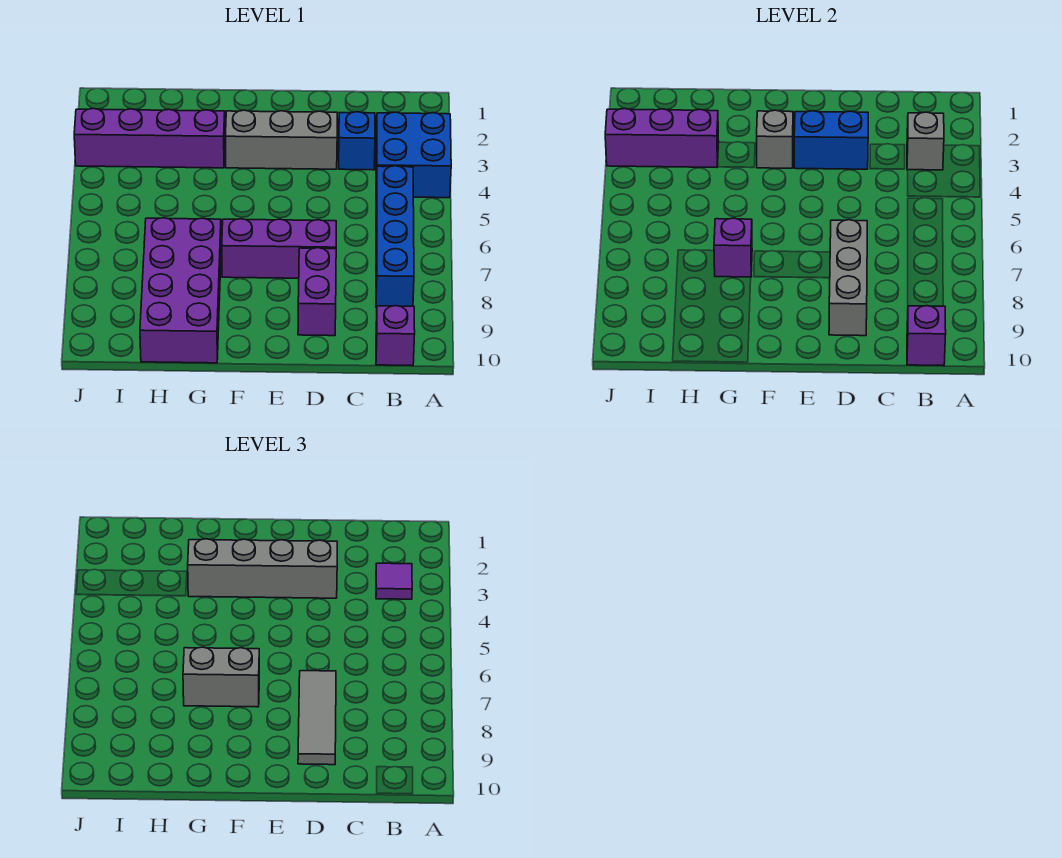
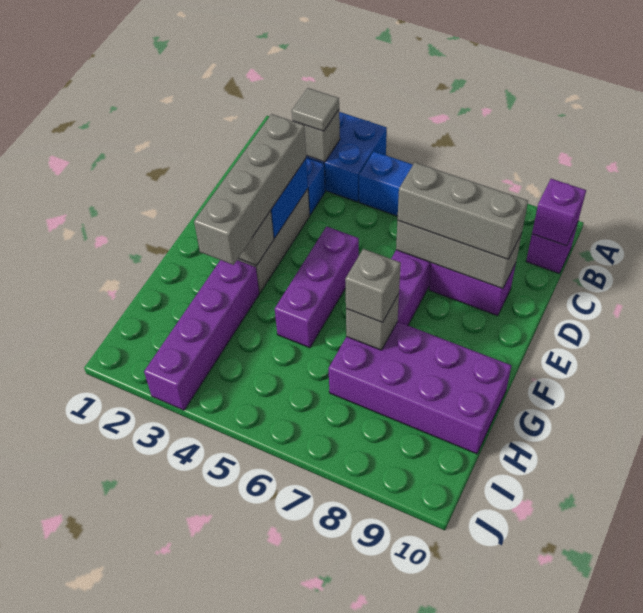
purple tile B3 level 3 -> grey tile B3 level 3
grey tile D7:D9 level 3 -> grey brick D7:D9 level 3
grey brick F7:G7 level 3 -> grey brick G7 level 3
purple brick G7 level 2 -> grey brick G7 level 2
purple brick H3:J3 level 2 -> purple brick E5:G5 level 1

